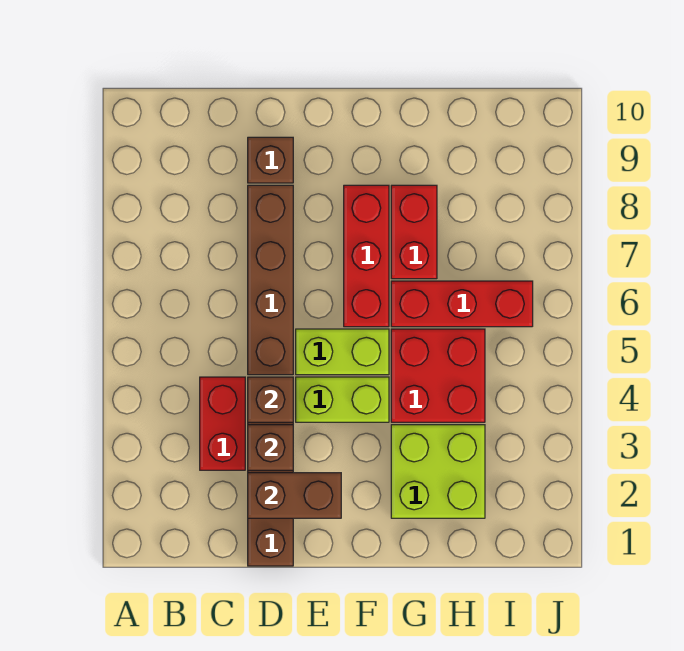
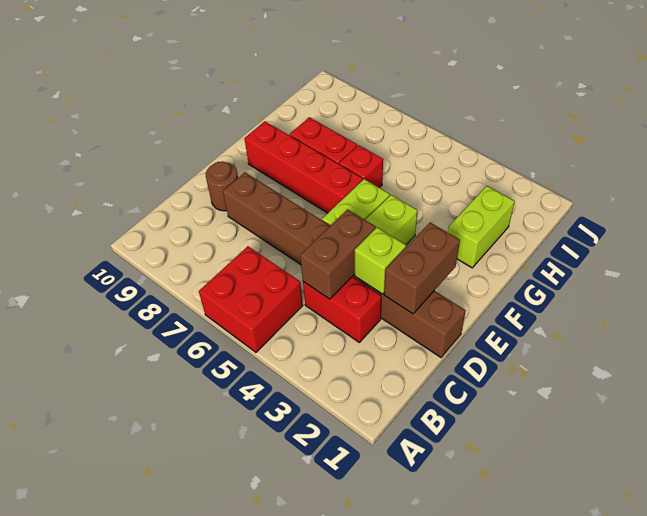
brown brick D3 level 2 -> lime brick D3 level 2
brown brick D4 level 2 -> brown brick C4:D4 level 2
brown brick D9 level 1 -> brown round brick D9 level 1
red brick F6:F8 level 1 -> red brick F6:F9 level 1
lime brick G2:H3 level 1 -> lime brick G2:H2 level 1
red brick G4:H5 level 1 -> red brick A5:B6 level 1
red brick G6:I6 level 1 -> red brick G6 level 1

